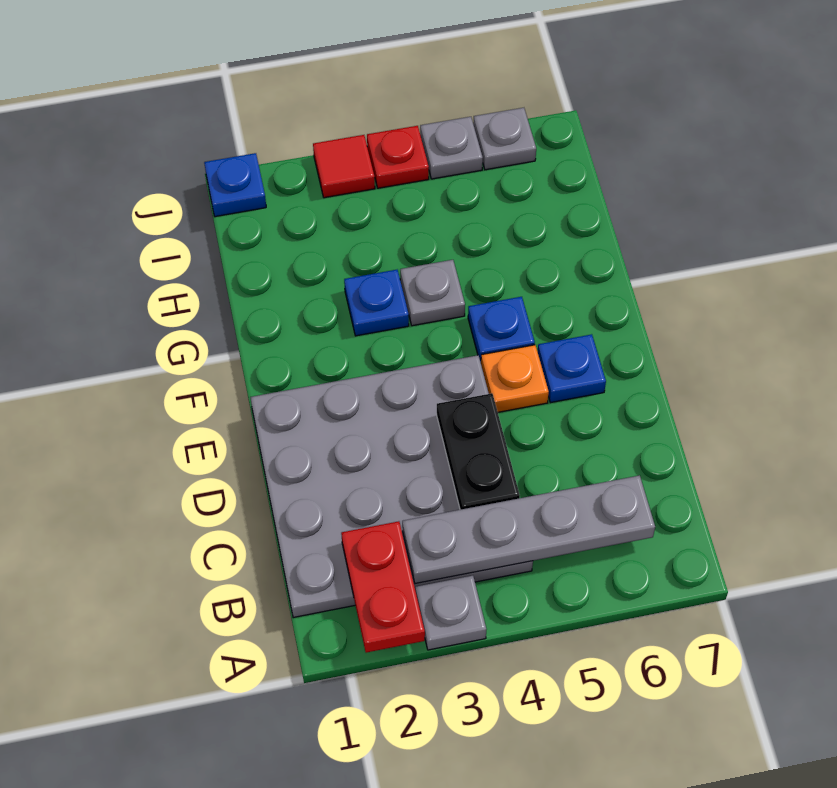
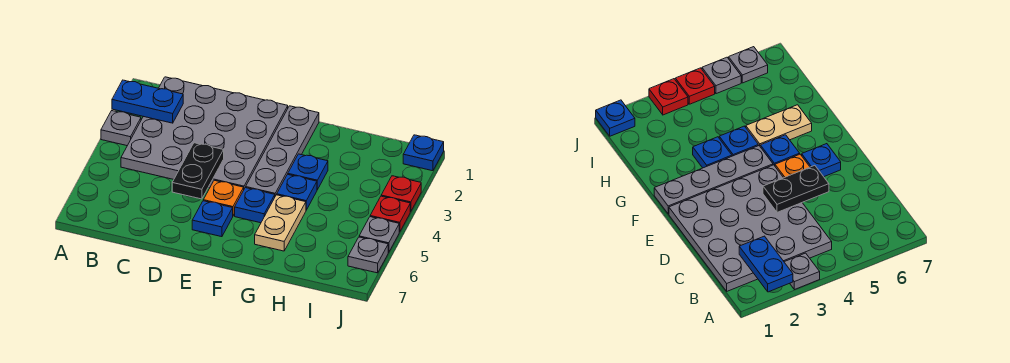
red plate A2:B2 level 2 -> blue plate A2:B2 level 2
grey plate B3:B6 level 2 -> grey plate F1:F4 level 1
black plate C4:D4 level 2 -> black plate D4:D5 level 2
grey plate G4 level 1 -> blue plate G4 level 1
none -> tan plate G5:G6 level 1
red tile J3 level 1 -> red plate J3 level 1

